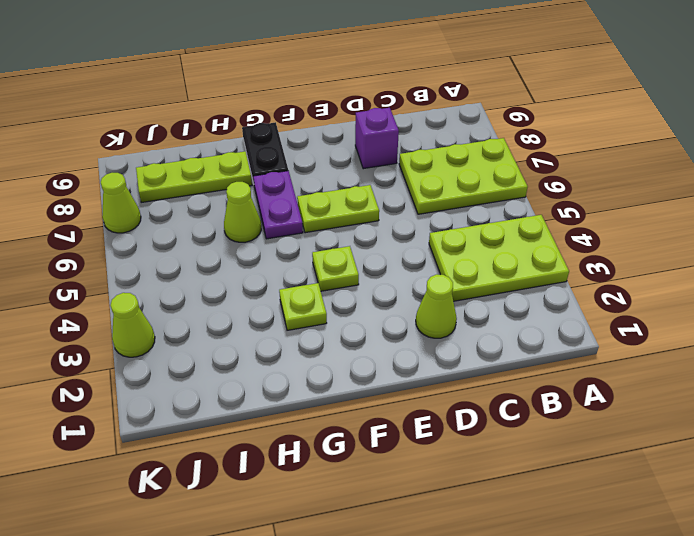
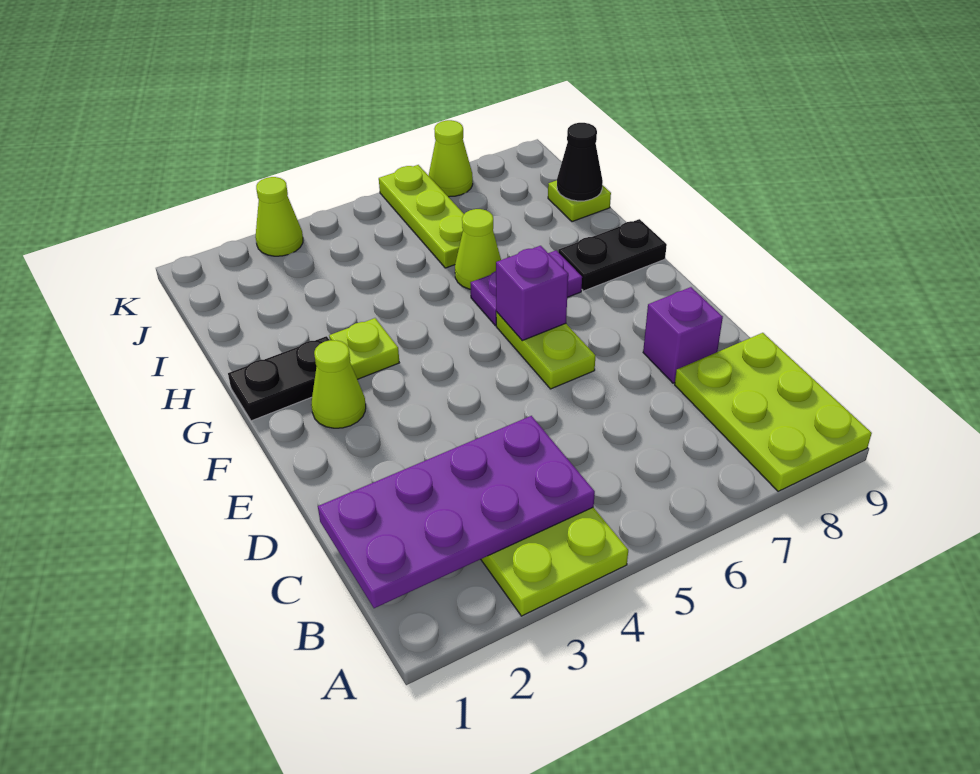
lime plate A6:C7 level 1 -> lime plate A8:C9 level 1
none -> purple plate B1:C4 level 2
lime cone D2 level 1 -> lime cone F2 level 1
lime plate F4 level 1 -> lime plate I9 level 1
none -> purple brick F6 level 2
none -> black plate G1:G2 level 1
lime plate H8:J8 level 1 -> lime plate I6:K6 level 1
none -> black cone I9 level 2

